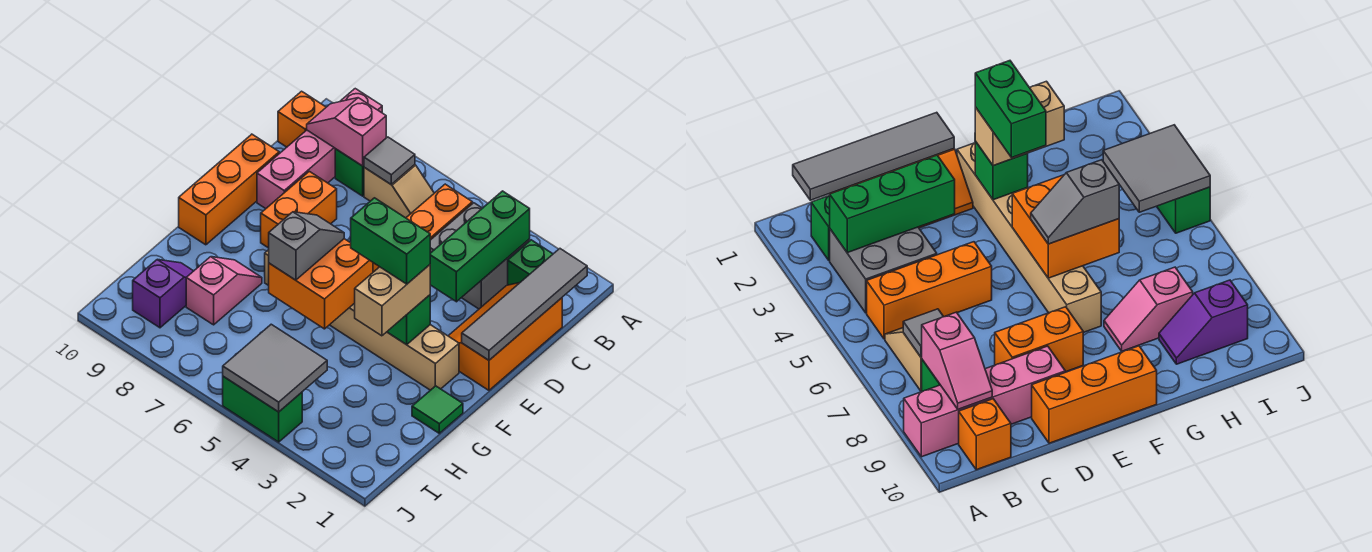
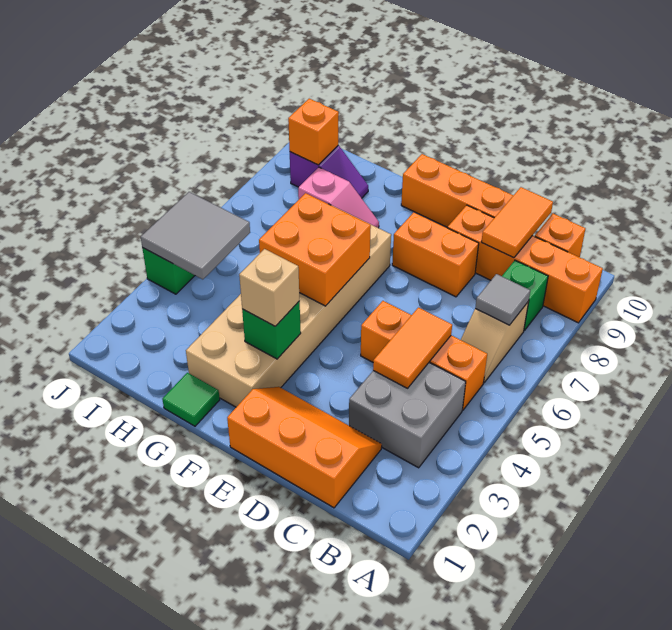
pink brick A9:D9 level 1 -> orange brick A9:D9 level 1
grey tile B1:E1 level 2 -> none
green brick B2 level 1 -> none
green brick B3:D3 level 2 -> none
pink slope B8:B9 level 2 top 8 -> none
none -> orange tile C4:C5 level 2
none -> orange tile C9:C10 level 2
tan brick F2:F7 level 1 -> tan brick F2:G7 level 1
tan brick F3:G3 level 3 -> tan brick F3 level 3
green brick F3:F4 level 4 -> none
grey slope F6:G6 level 3 top G -> none
none -> orange brick I9 level 2

